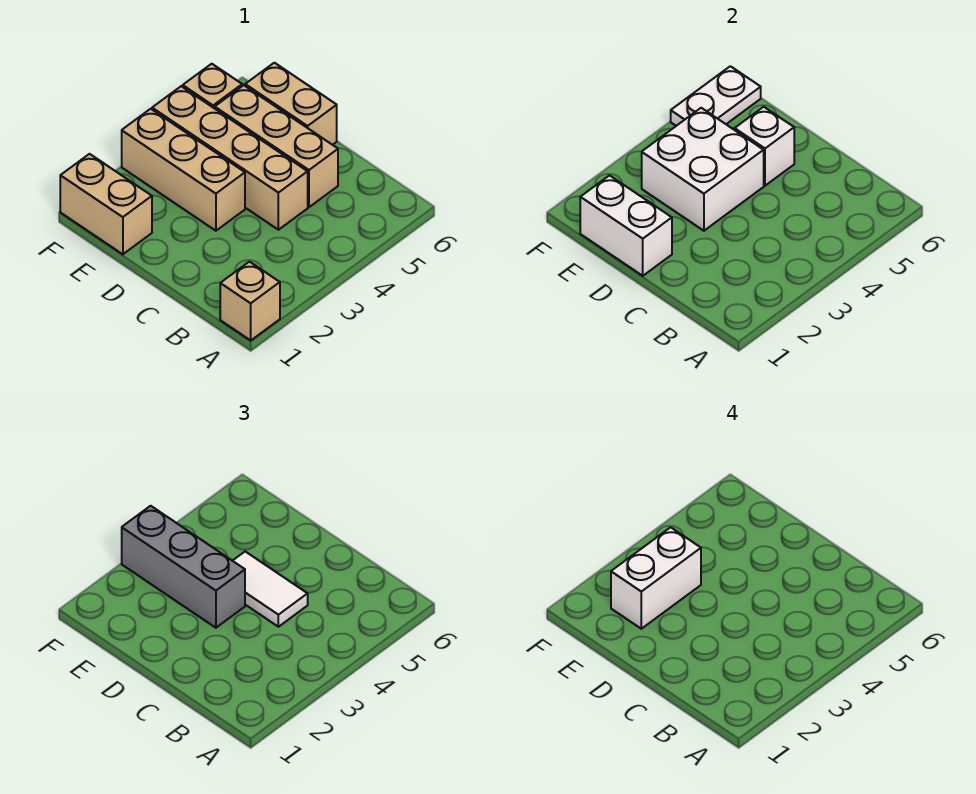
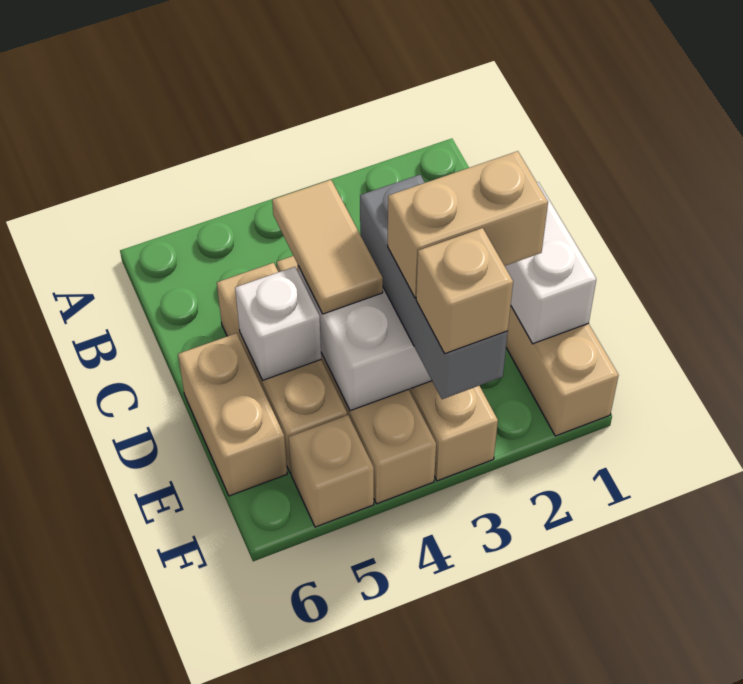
tan brick A1 level 1 -> tan brick F3 level 4
white tile C4:D4 level 3 -> tan tile C4:D4 level 3
white brick E2:E3 level 4 -> tan brick E2:E3 level 4
white plate F5:F6 level 2 -> none

